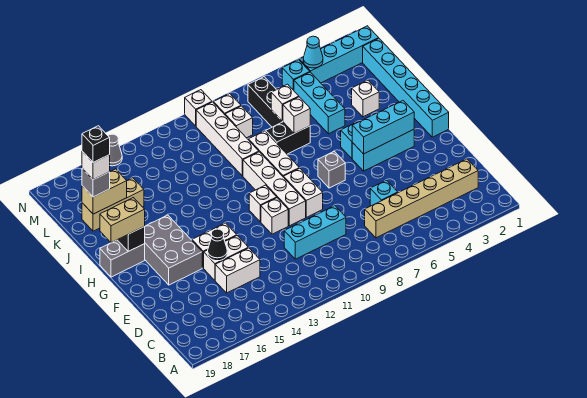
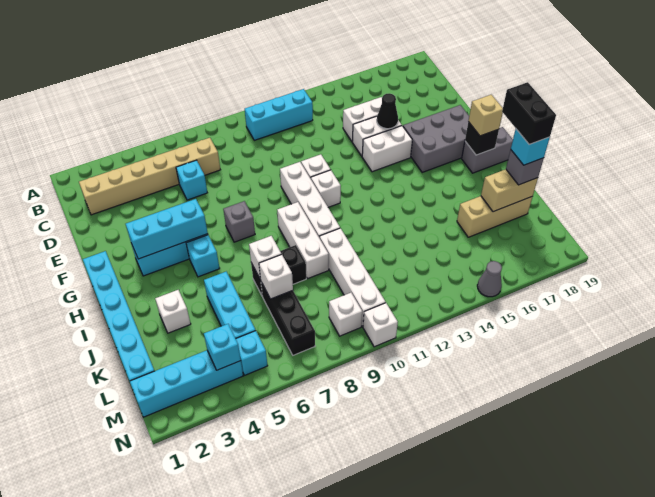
cyan brick D9:D11 level 1 -> cyan brick B10:B12 level 1
white brick F9:G9 level 1 -> none
grey brick F16:H17 level 1 -> grey brick F16:G18 level 1
tan brick H18:H19 level 3 -> tan brick H18 level 3
white brick K18 level 4 -> cyan brick K18 level 4
black brick K18 level 5 -> black brick J18:K18 level 5
white brick L9 level 1 -> none
cyan cone M4 level 2 -> cyan brick M4 level 2

